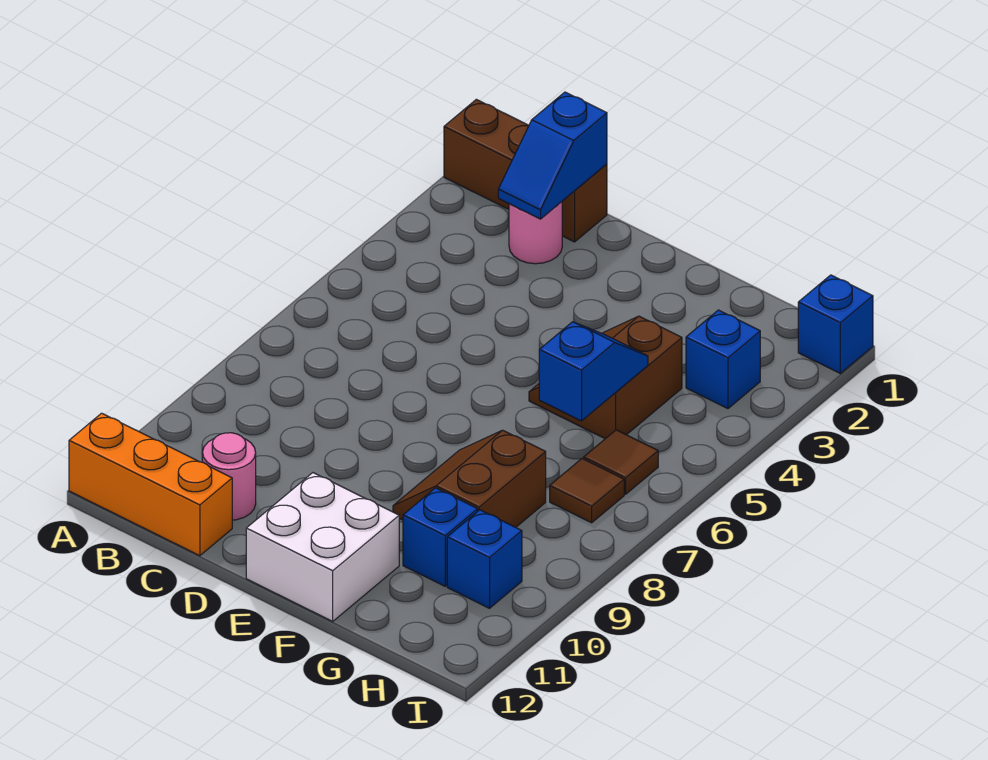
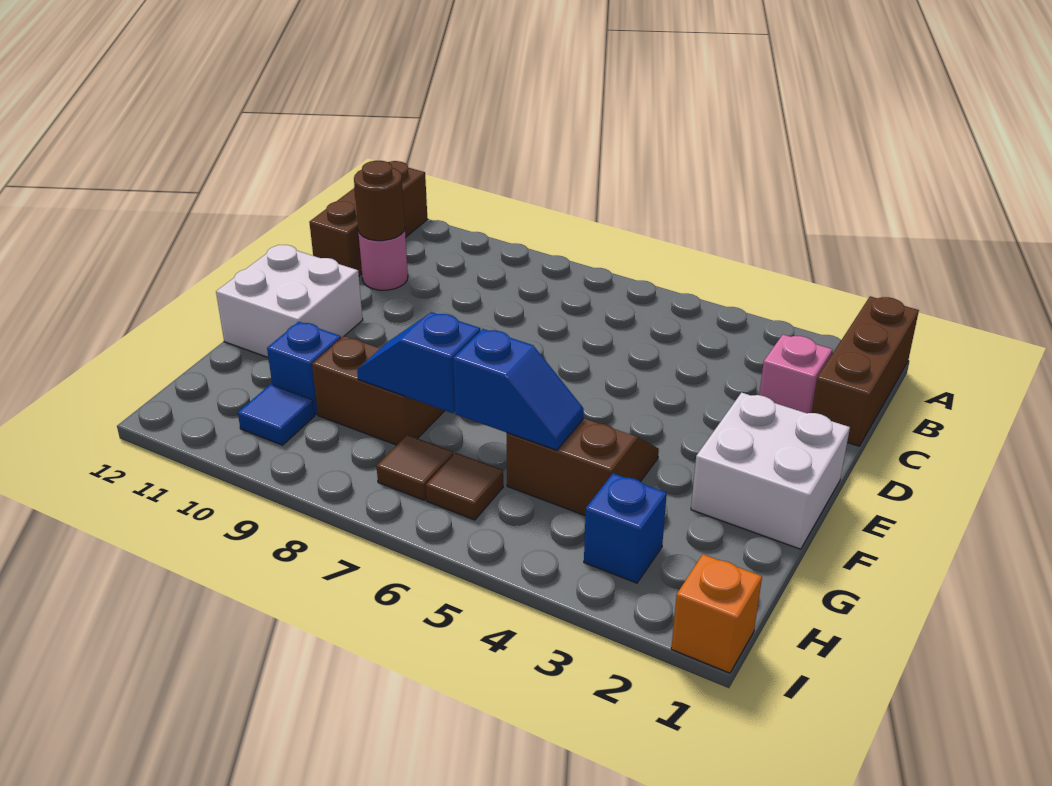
orange brick A12:C12 level 1 -> brown brick A12:C12 level 1
blue slope C1:C2 level 2 top 1 -> blue slope G7:G8 level 2 top 7
pink round brick C2 level 1 -> pink brick C2 level 1
none -> brown round brick C11 level 2
none -> white brick E1:F2 level 1
blue brick H10 level 1 -> blue tile H10 level 1
blue brick I1 level 1 -> orange brick I1 level 1

